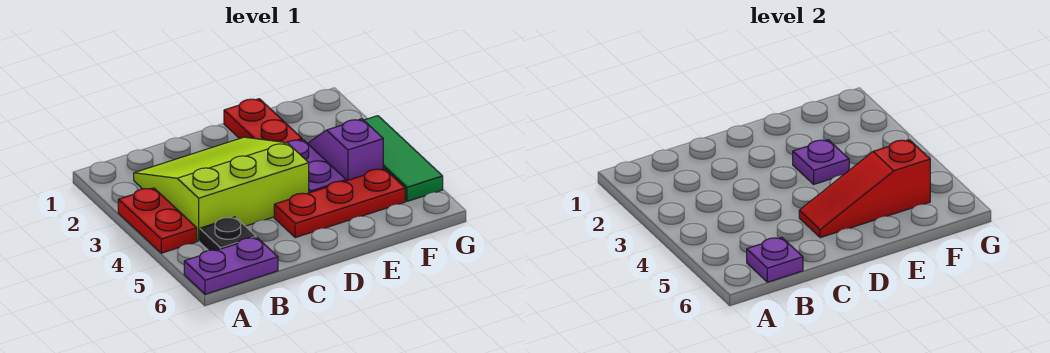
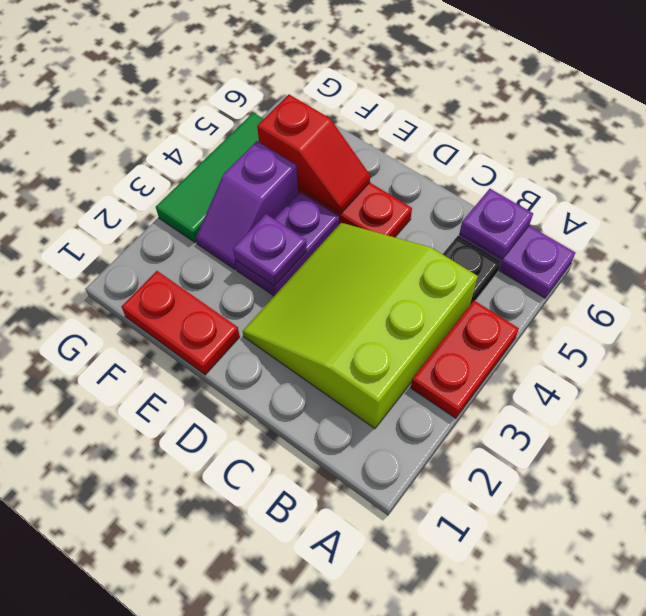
lime slope B2:D4 level 1 top 4 -> lime slope B2:D4 level 1 top B
red slope D5:F5 level 2 top F -> red slope E5:F5 level 2 top F
red plate E1:E2 level 1 -> red plate E1:F1 level 1

